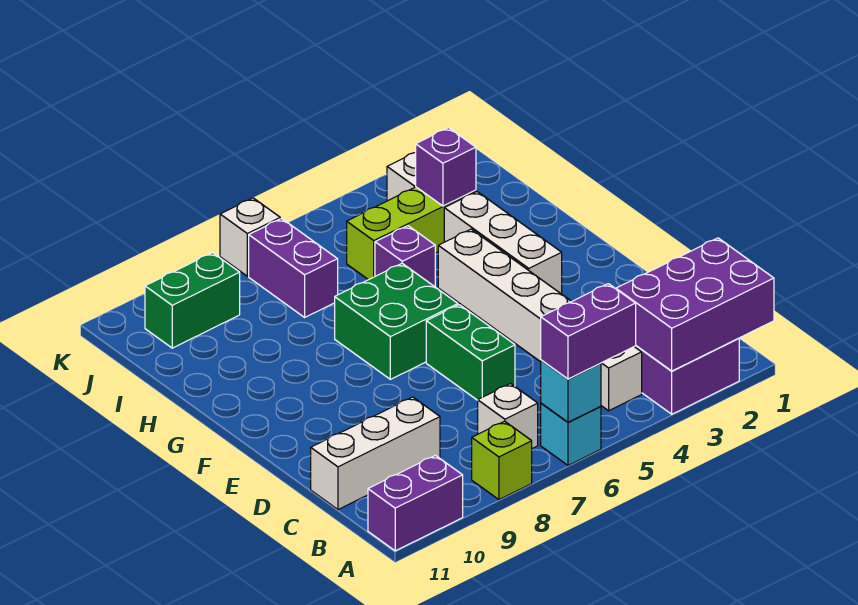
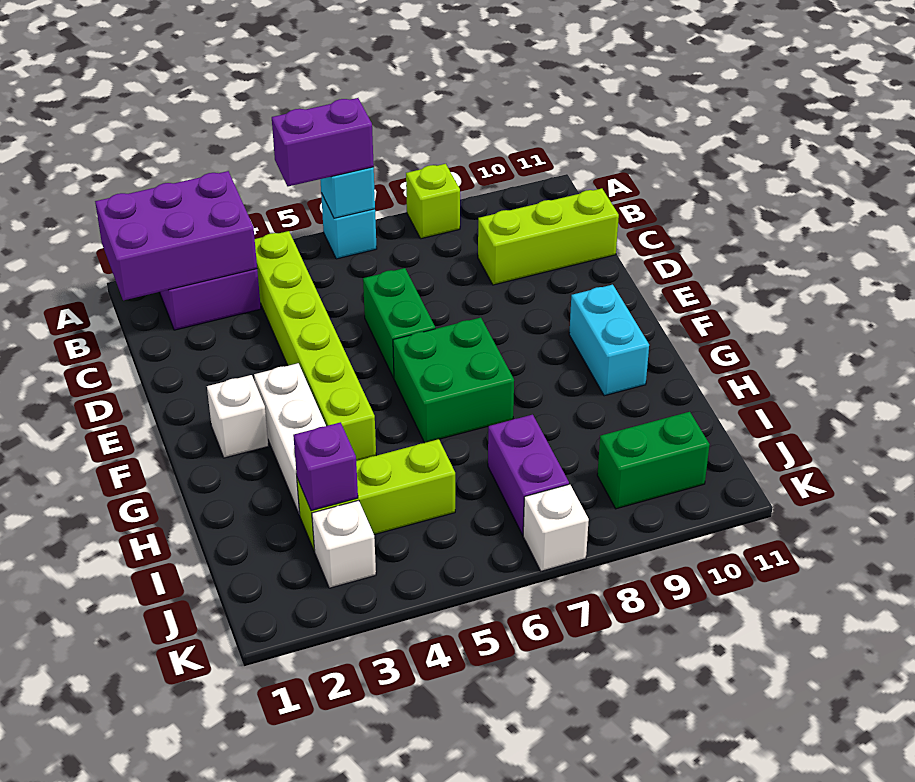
purple brick A10:A11 level 1 -> none
white brick B4:G4 level 1 -> lime brick B4:G4 level 1
white brick B7 level 1 -> white brick F2 level 1
white brick C9:C11 level 1 -> lime brick C9:C11 level 1
none -> cyan brick F10:G10 level 1
purple brick H5 level 1 -> none

